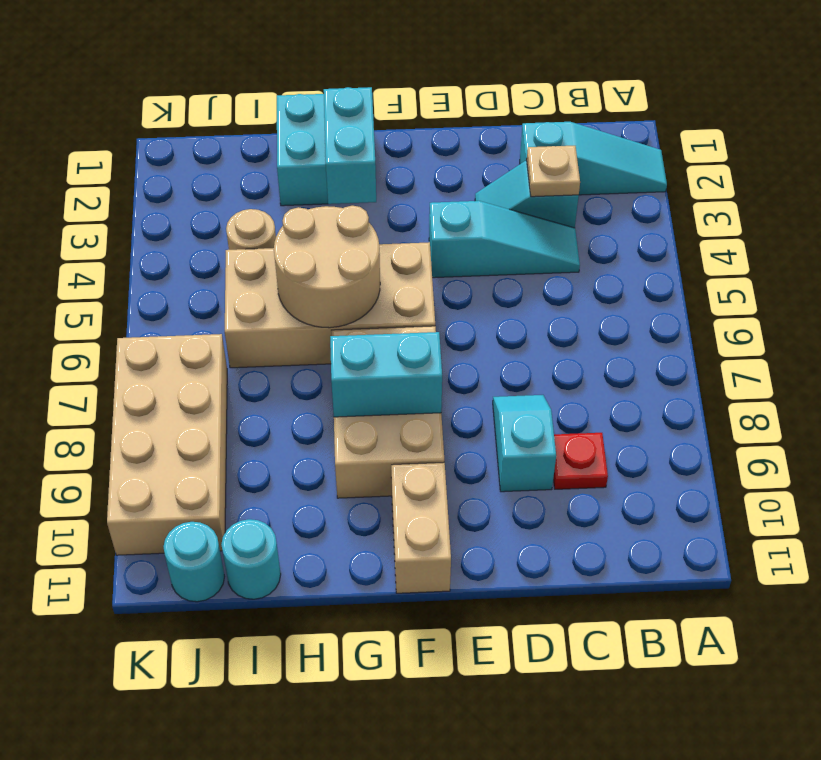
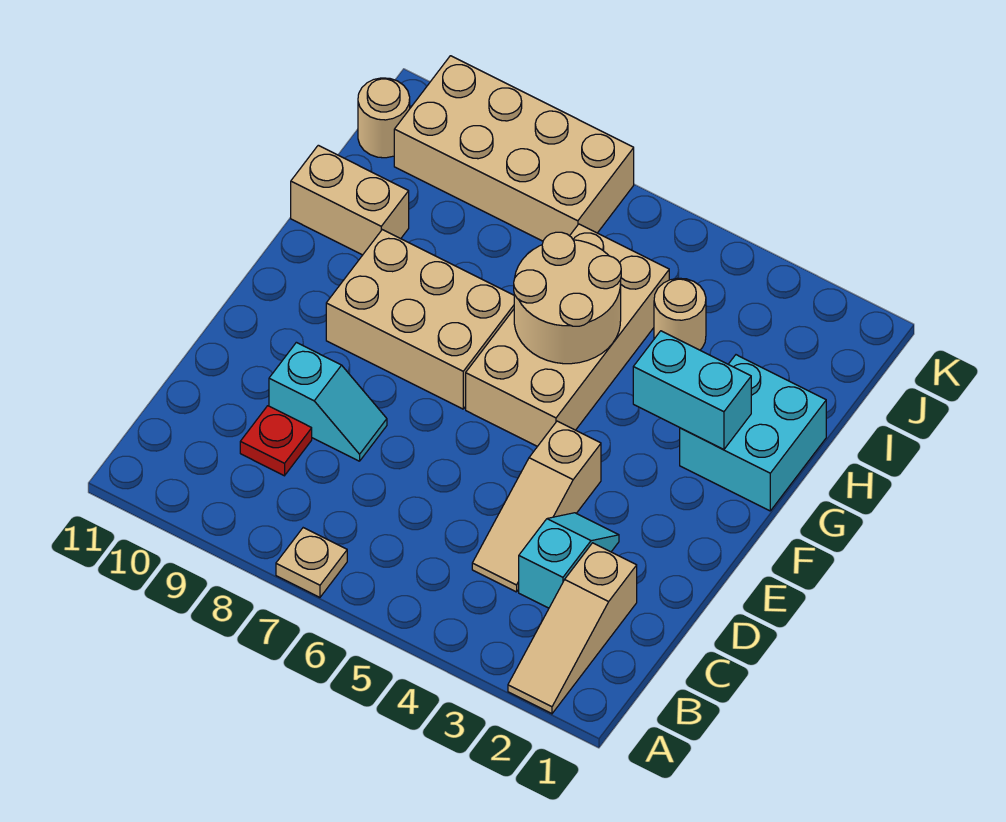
cyan slope A2:C2 level 1 top C -> tan slope A2:C2 level 1 top C
tan plate C3 level 2 -> tan plate A7 level 1
cyan slope C4:E4 level 1 top E -> tan slope C4:E4 level 1 top E
cyan brick F8:G8 level 2 -> none
tan brick F10:F11 level 1 -> tan brick H10:H11 level 1
cyan round brick I11 level 1 -> none
cyan round brick J11 level 1 -> tan round brick J11 level 1

